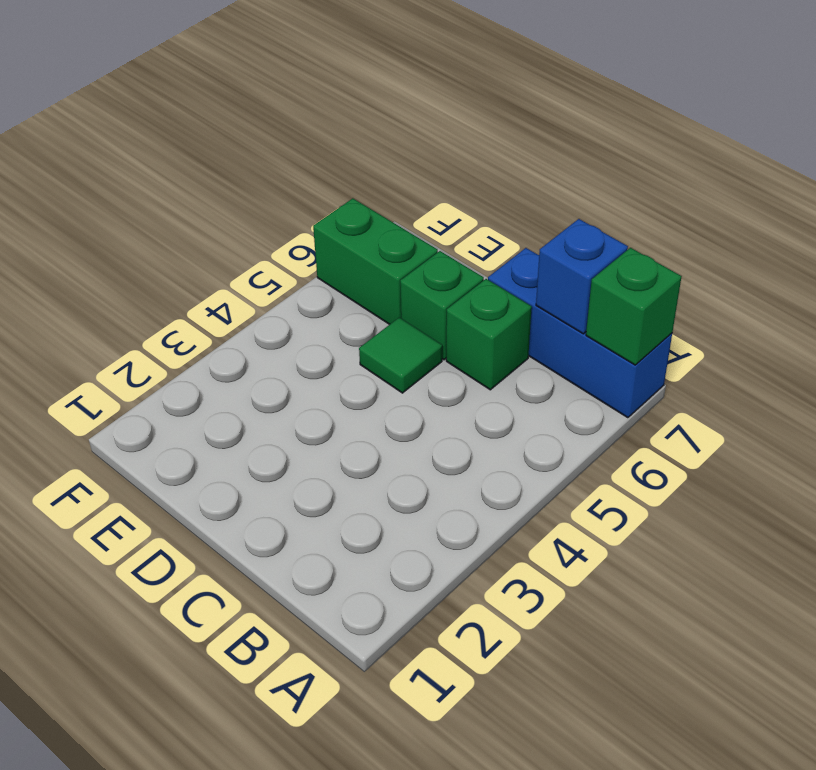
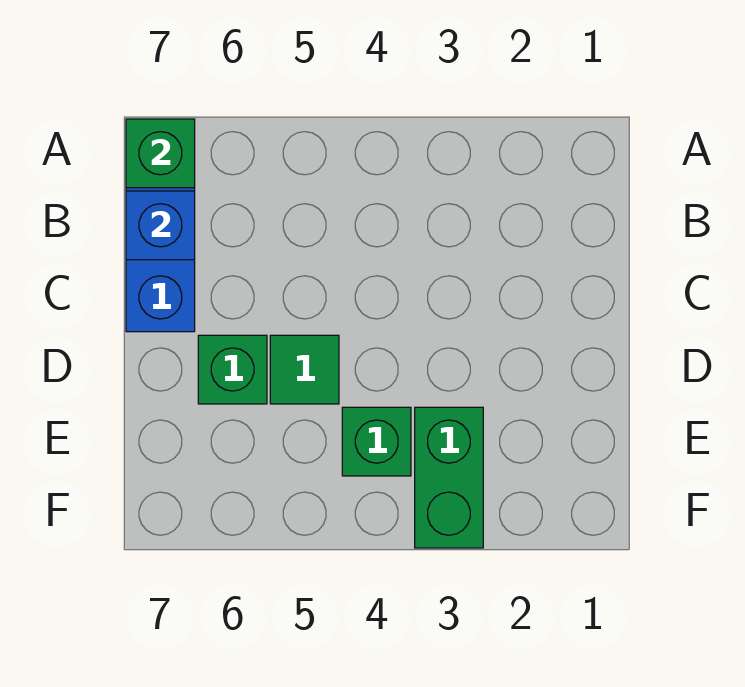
green brick C6 level 1 -> green brick E4 level 1
green brick E6:F6 level 1 -> green brick E3:F3 level 1

